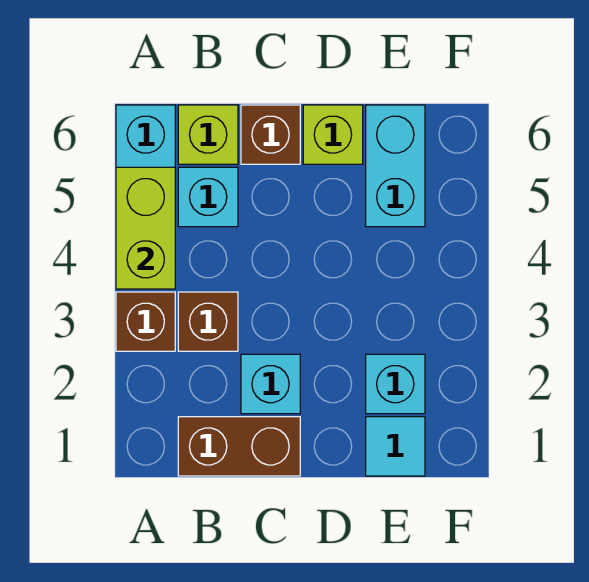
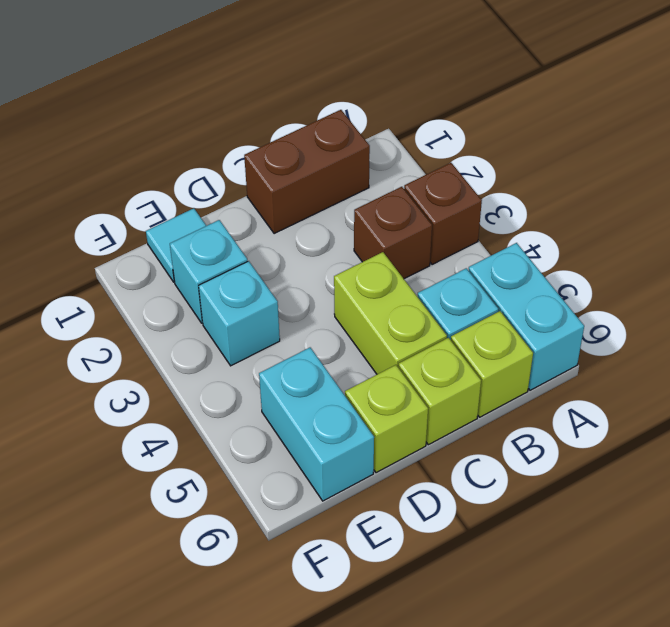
lime brick A4:A5 level 2 -> lime brick C4:C5 level 1
cyan brick C2 level 1 -> cyan brick E3 level 1
brown brick C6 level 1 -> lime brick C6 level 1

